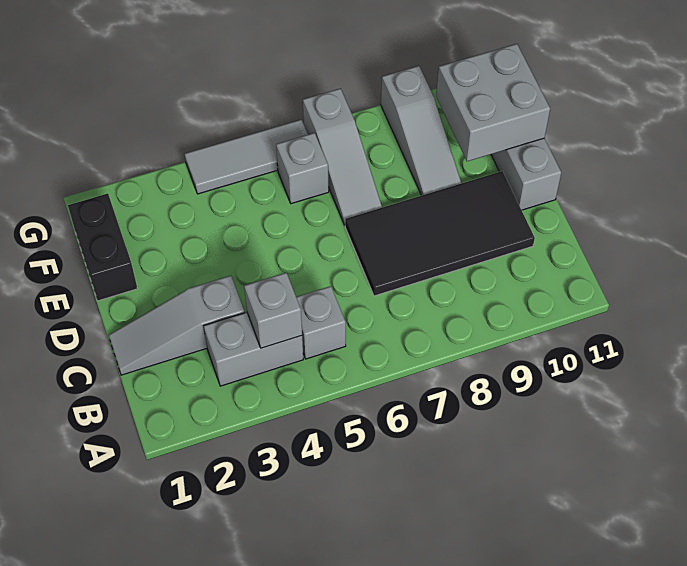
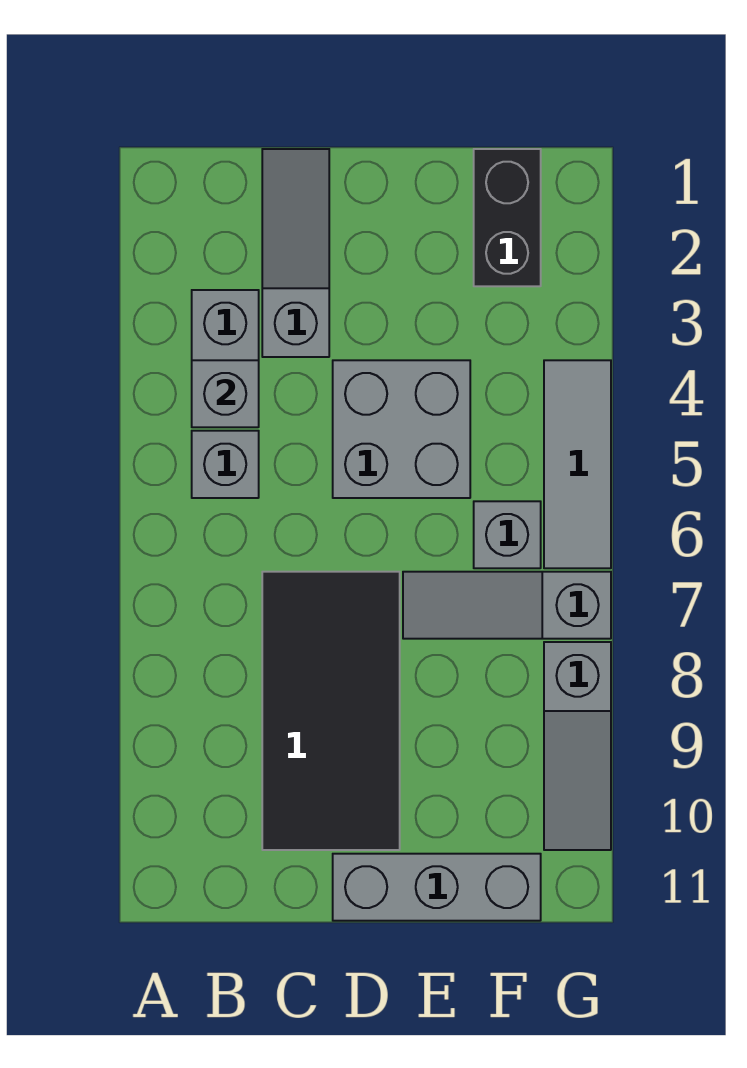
black brick E1:F1 level 1 -> black brick F1:F2 level 1
grey slope E9:G9 level 1 top G -> grey slope G8:G10 level 1 top 8
grey brick E10:F11 level 2 -> grey brick D4:E5 level 1

